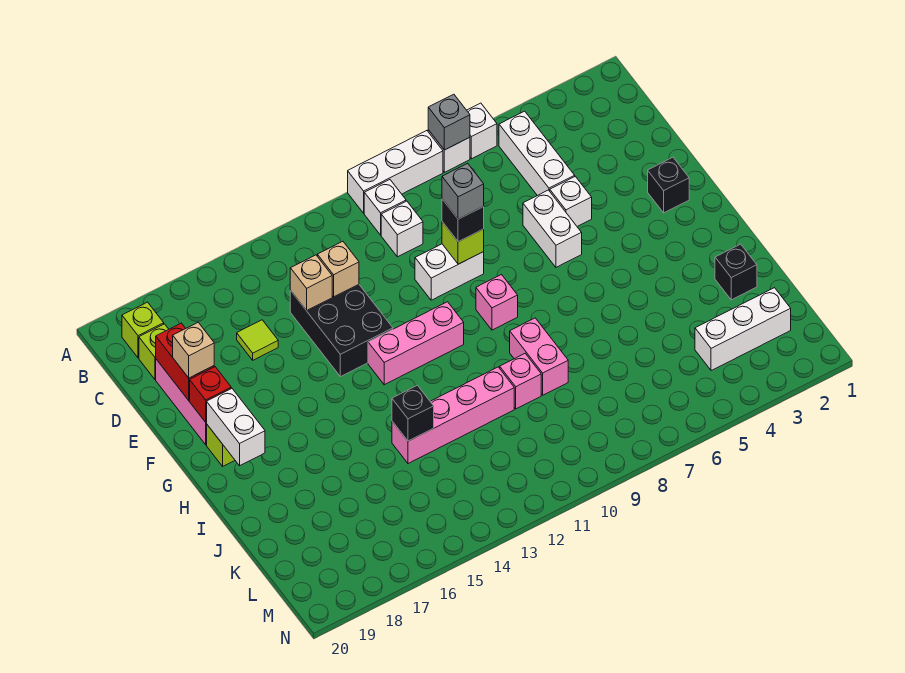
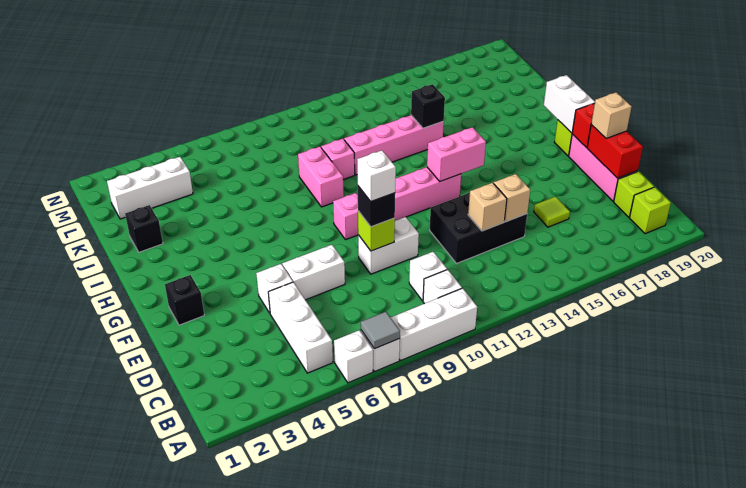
grey brick A7 level 2 -> grey tile A7 level 2
black brick D13:F14 level 1 -> black brick D12:E14 level 1
white brick E6:F6 level 1 -> white brick E6:E7 level 1
grey brick E9 level 4 -> white brick E9 level 4
none -> pink brick G13:G14 level 2

